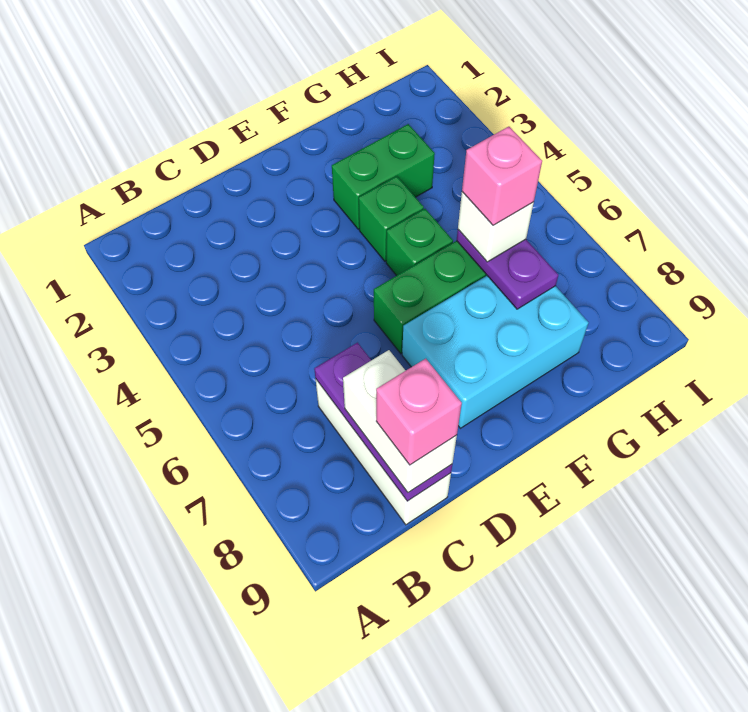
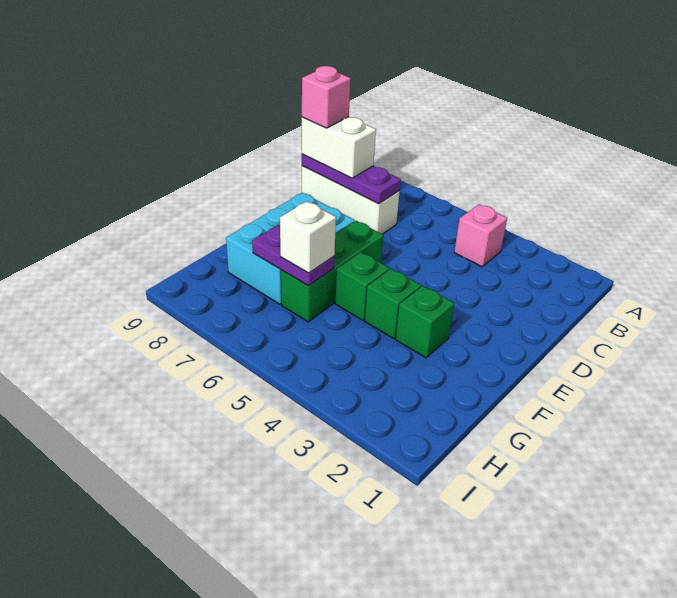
green brick F3:G3 level 1 -> green brick F3 level 1
pink brick G6 level 4 -> pink brick B4 level 1

